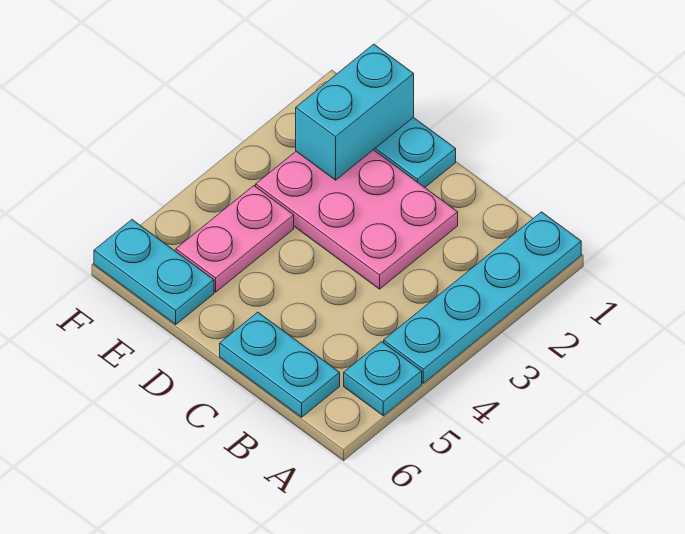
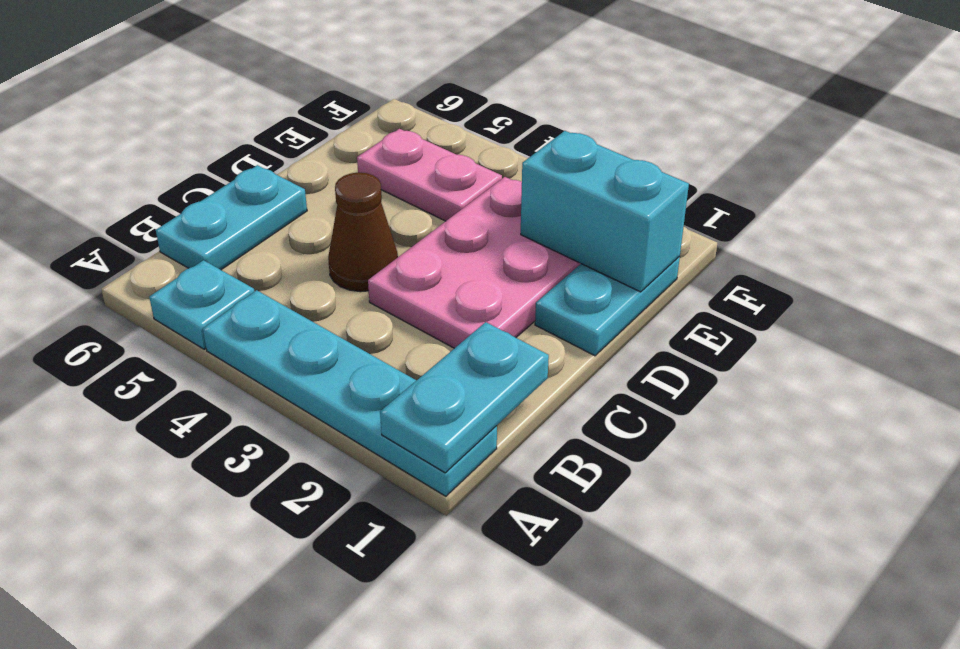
none -> brown cone C4 level 1
cyan plate E6:F6 level 1 -> cyan plate A1:B1 level 2

